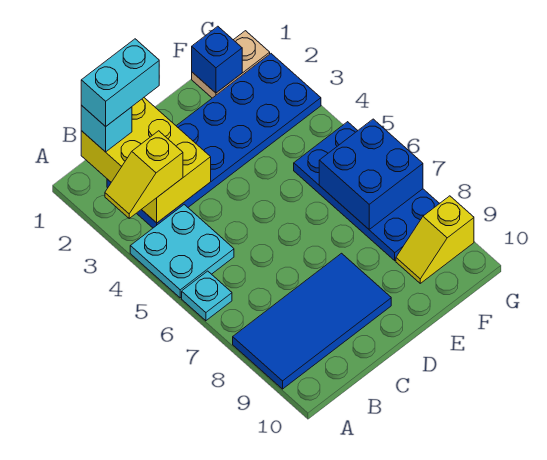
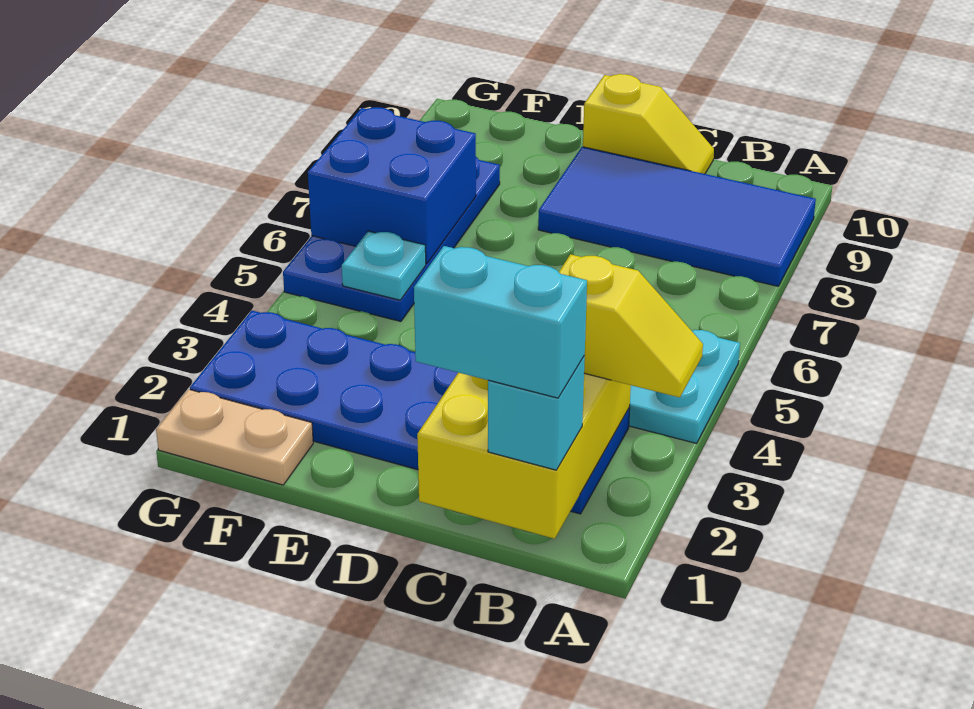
cyan plate A6 level 1 -> cyan plate F5 level 2
blue brick F1 level 2 -> none
yellow slope F9:G9 level 1 top G -> yellow slope C10:D10 level 1 top D

